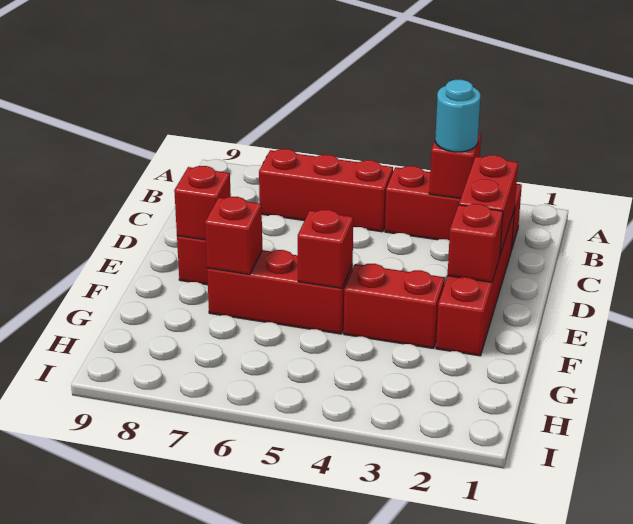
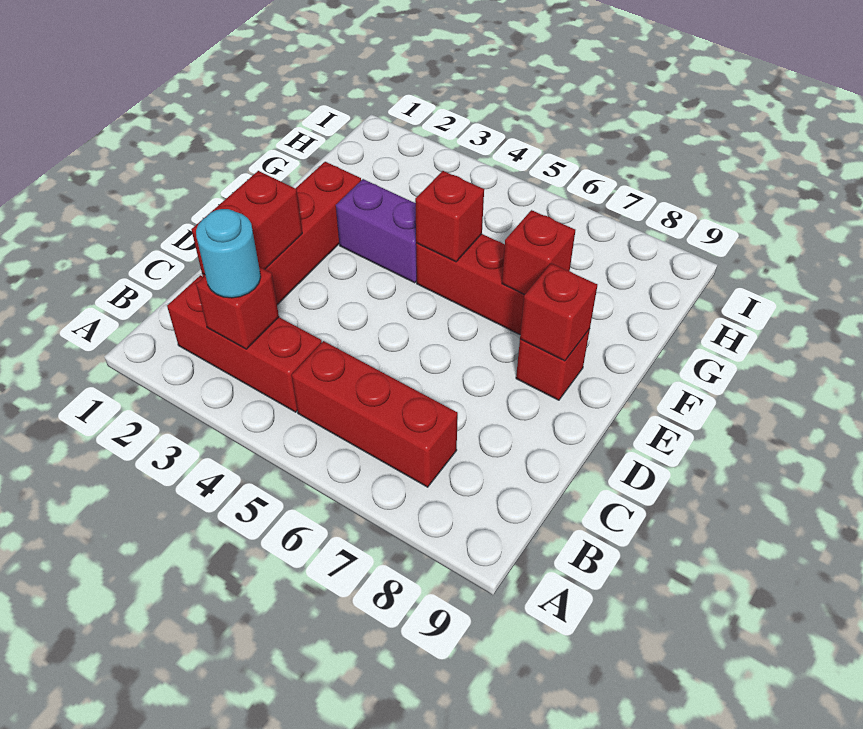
red brick E2 level 2 -> none
red brick F3:F4 level 1 -> purple brick F3:F4 level 1

